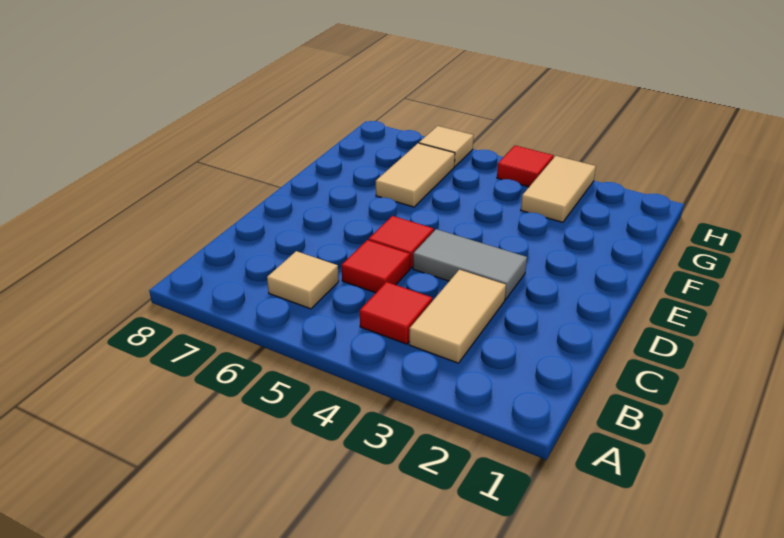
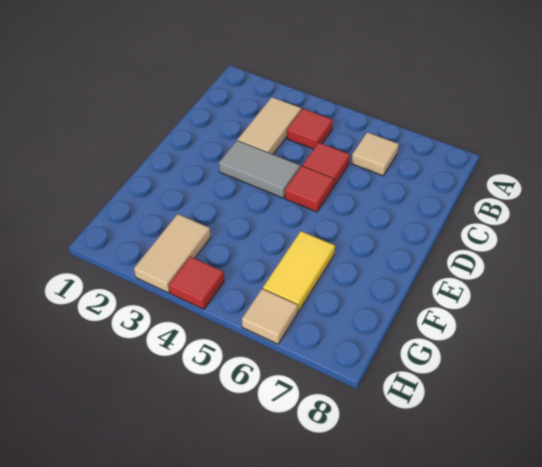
tan tile F6:G6 level 1 -> yellow tile F6:G6 level 1

